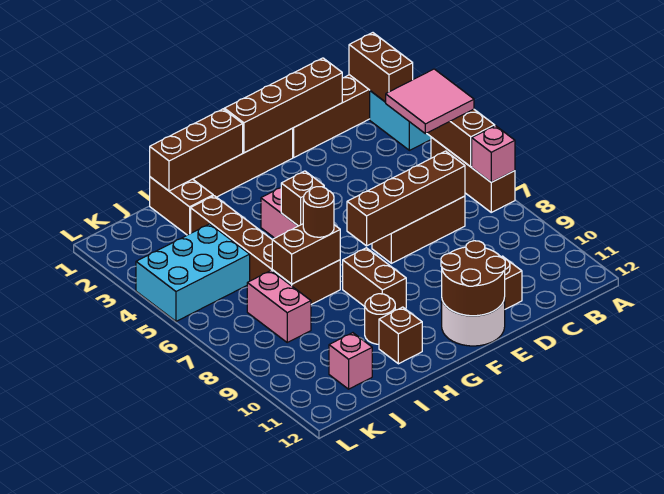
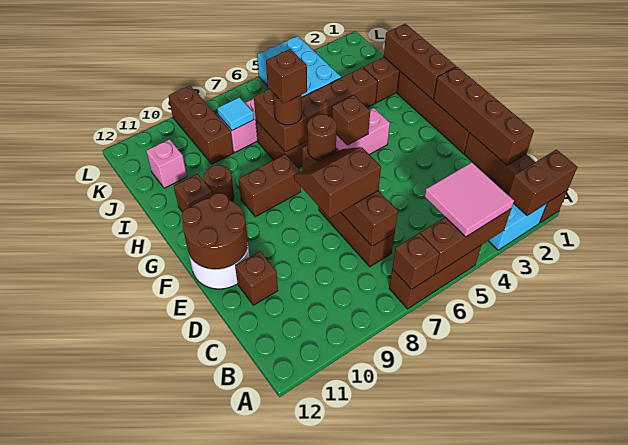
pink brick A7 level 2 -> brown brick A7 level 2
none -> brown slope D7:E8 level 3 top D
none -> brown round brick F7 level 3
none -> brown brick H7 level 4
none -> cyan tile J8 level 2
none -> brown brick J9:L9 level 1

